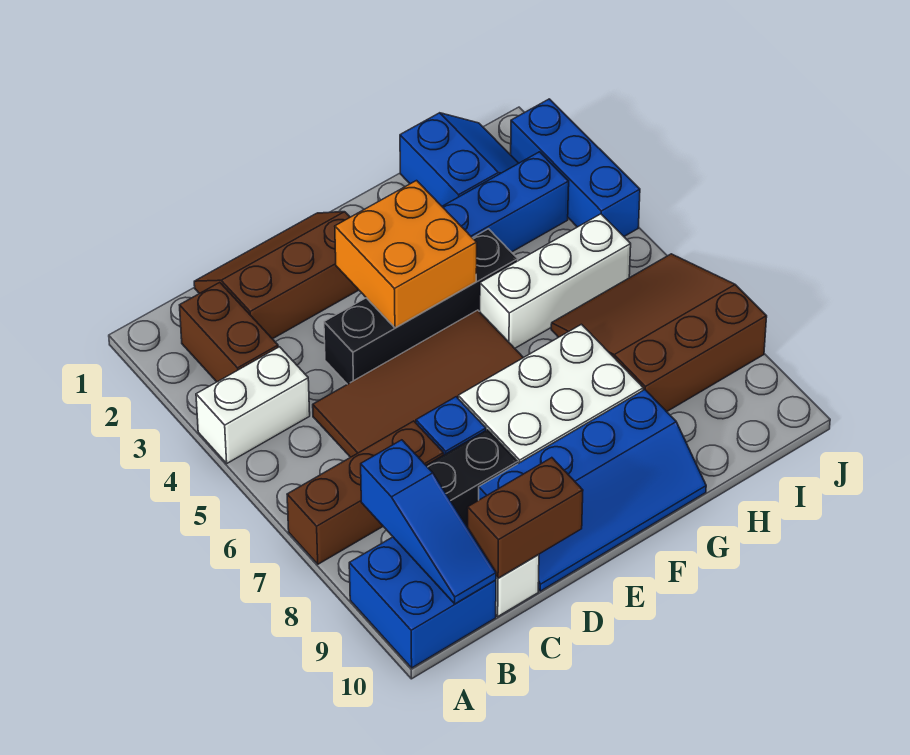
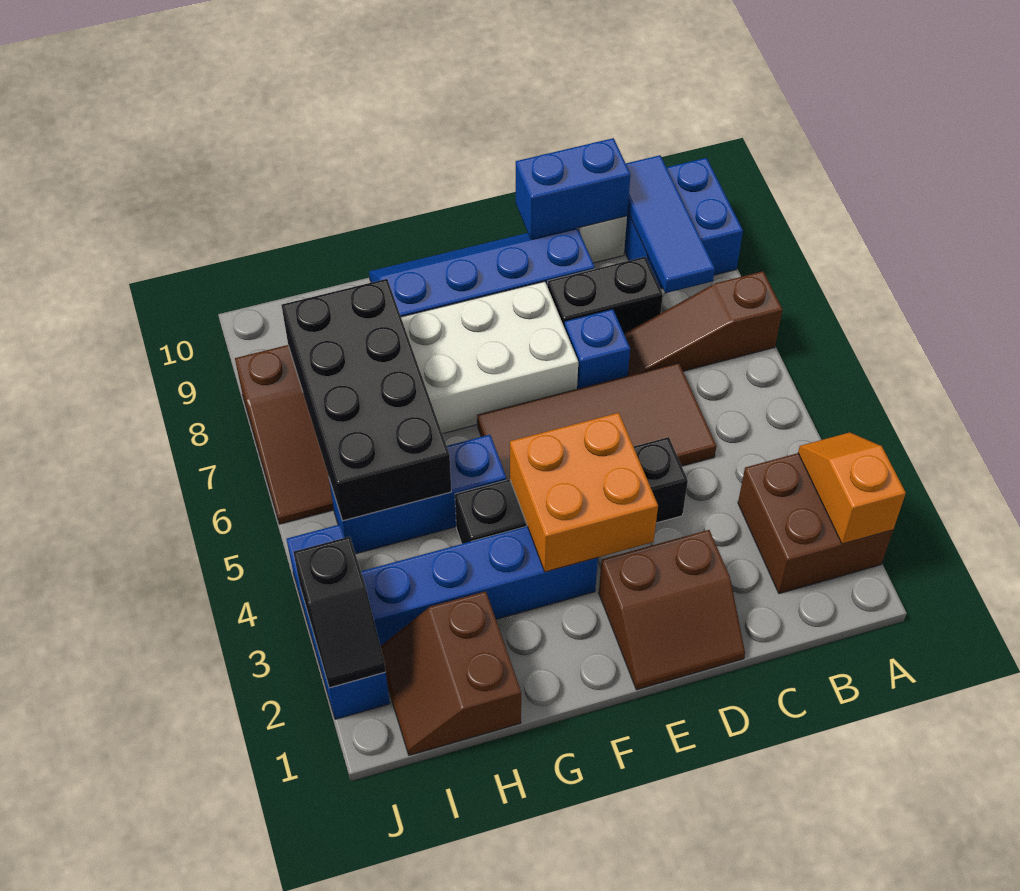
none -> orange slope A2:A3 level 2 top 2
white brick A4:B4 level 1 -> none
brown brick A7:C7 level 1 -> brown slope A7:C7 level 1 top A
brown brick B2:B3 level 1 -> brown brick A2:B3 level 1
blue slope B8:B10 level 2 top 8 -> blue tile B8:B10 level 2
brown slope C1:E2 level 1 top 2 -> brown slope D1:E2 level 1 top 2
brown brick C10:D10 level 2 -> blue brick C10:D10 level 2
white brick G5:I5 level 1 -> blue brick G5:I5 level 1
blue slope H1:I2 level 1 top H -> brown slope H1:I2 level 1 top H
none -> black brick H5:I8 level 2
none -> black slope J2:J3 level 2 top 3

